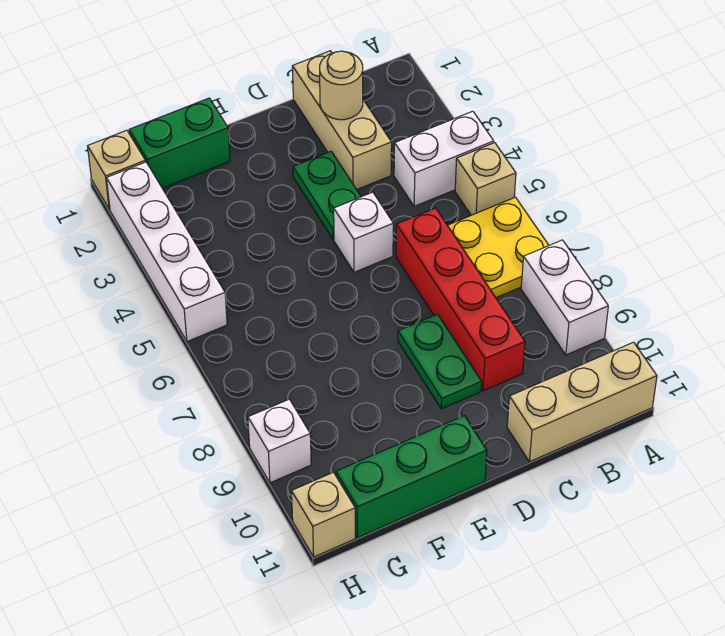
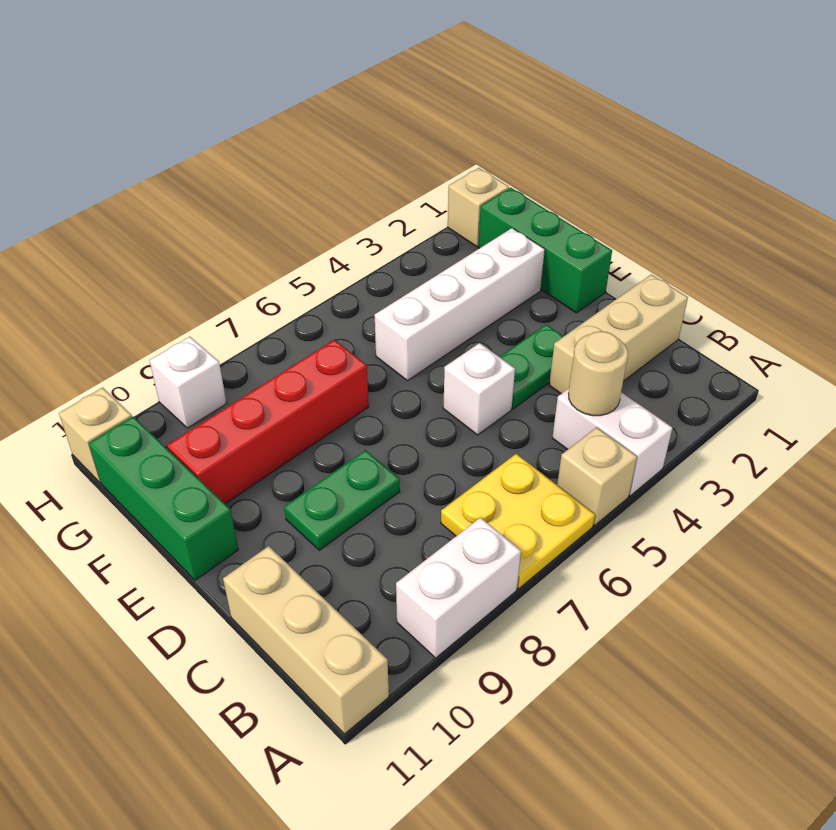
tan round brick C2 level 2 -> tan round brick B4 level 2
red brick C6:C9 level 1 -> red brick F7:F10 level 1
green brick F1:G1 level 1 -> green brick E1:G1 level 1
white brick H2:H5 level 1 -> white brick F2:F5 level 1

